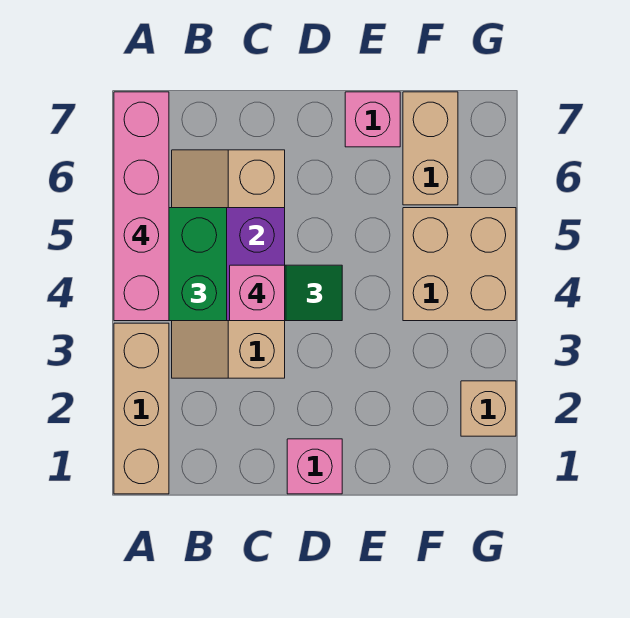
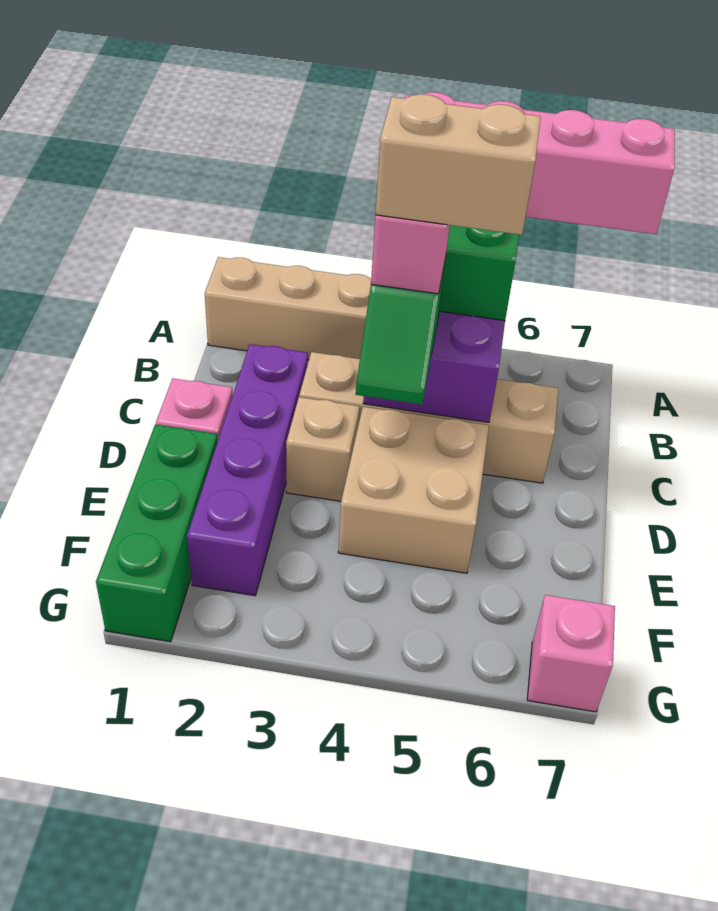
none -> purple brick C2:F2 level 1
none -> green brick E1:G1 level 1
pink brick E7 level 1 -> pink brick G7 level 1
tan brick F4:G5 level 1 -> tan brick D4:E5 level 1
tan brick F6:F7 level 1 -> tan brick C4:C5 level 5
tan brick G2 level 1 -> tan brick D3 level 1

